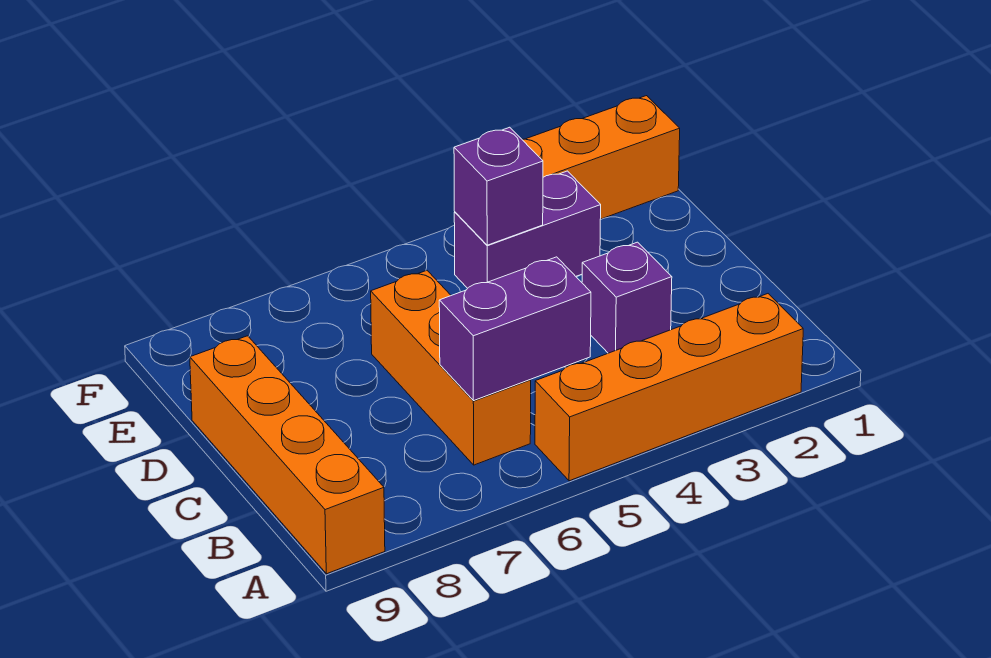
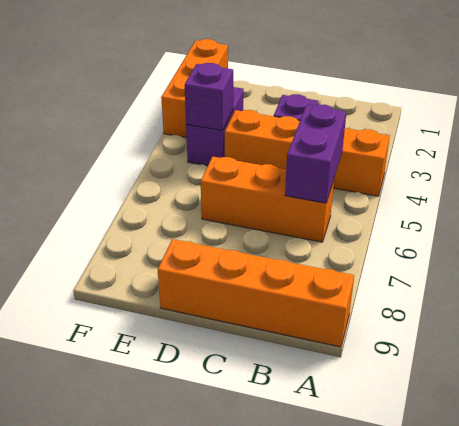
orange brick A2:A5 level 1 -> orange brick A4:D4 level 1

